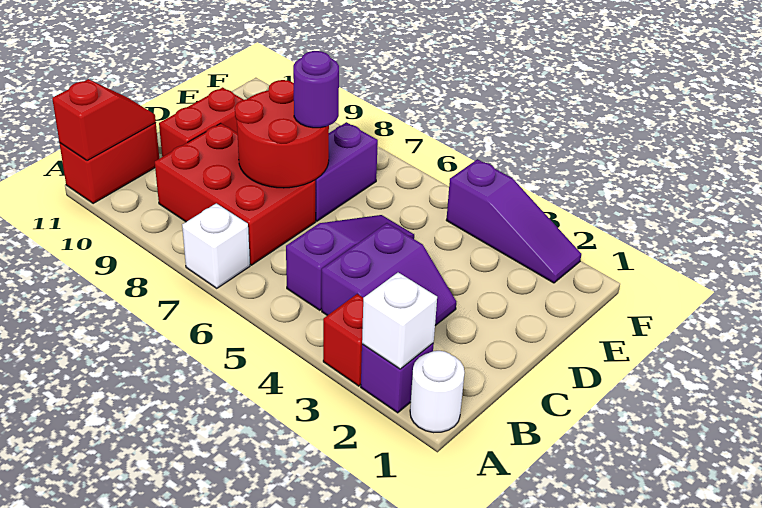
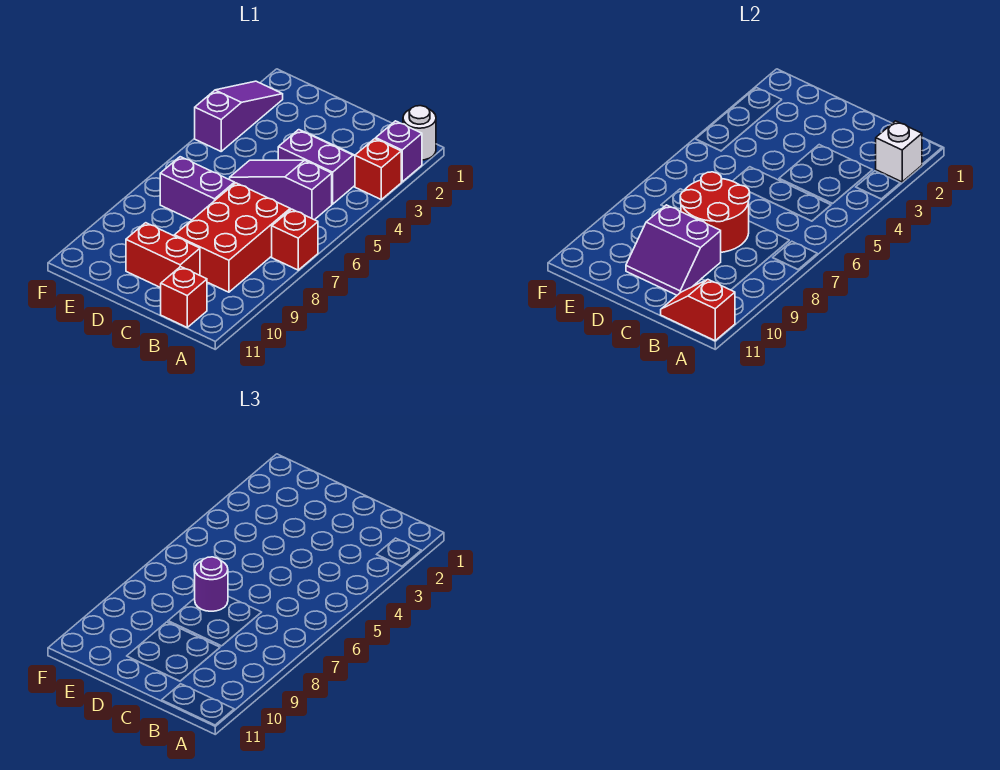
white brick A7 level 1 -> red brick A7 level 1
red brick A11:B11 level 1 -> red brick B11 level 1
none -> purple slope C9:D10 level 2 top 9

